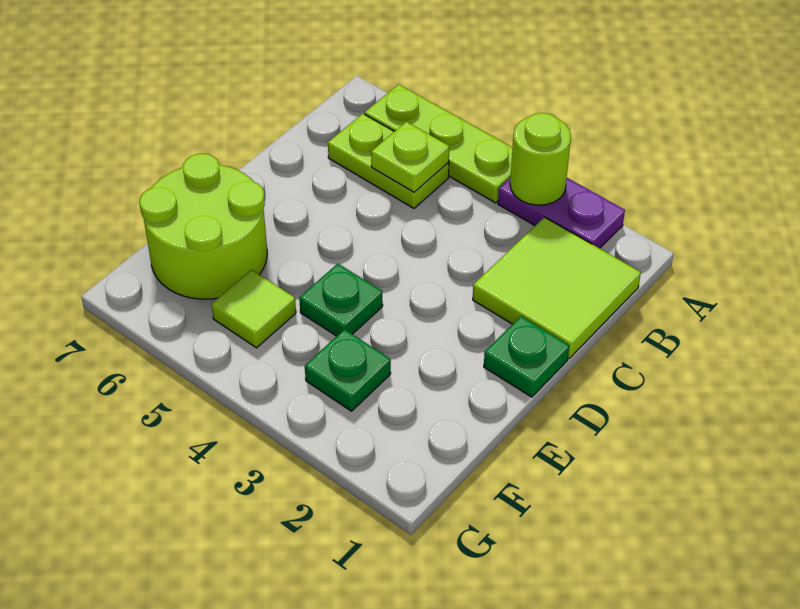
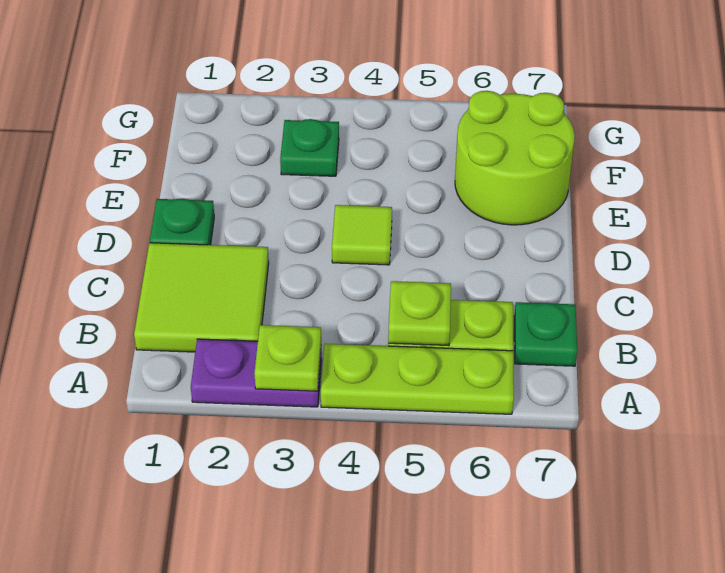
lime round brick A3 level 2 -> lime plate A3 level 2
green plate E4 level 1 -> green plate B7 level 1
lime tile F5 level 1 -> lime tile D4 level 1

